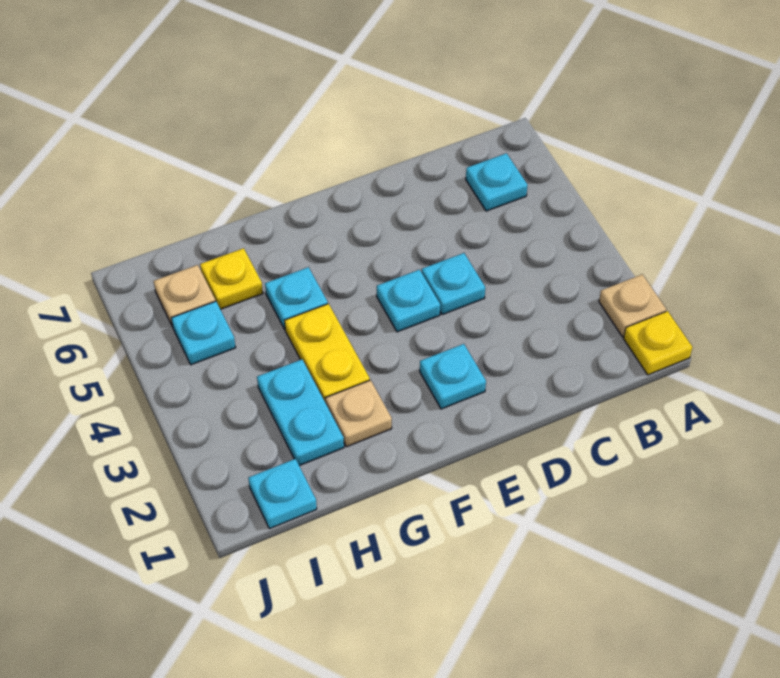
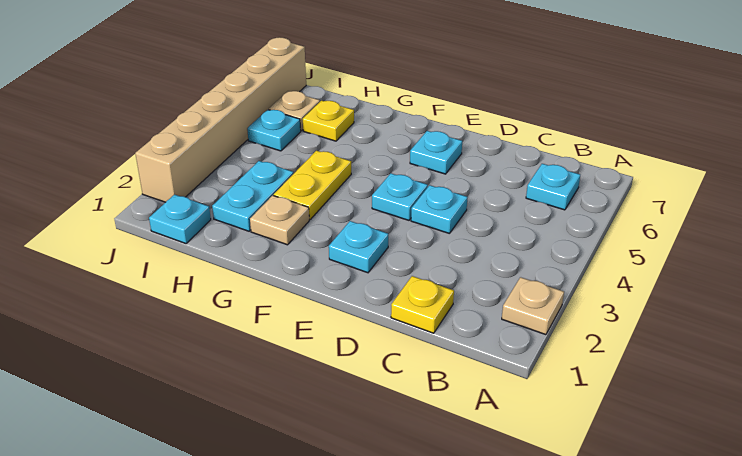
yellow plate A1 level 1 -> yellow plate C1 level 1
cyan plate G5 level 1 -> cyan plate E6 level 1
none -> tan brick J2:J7 level 1

